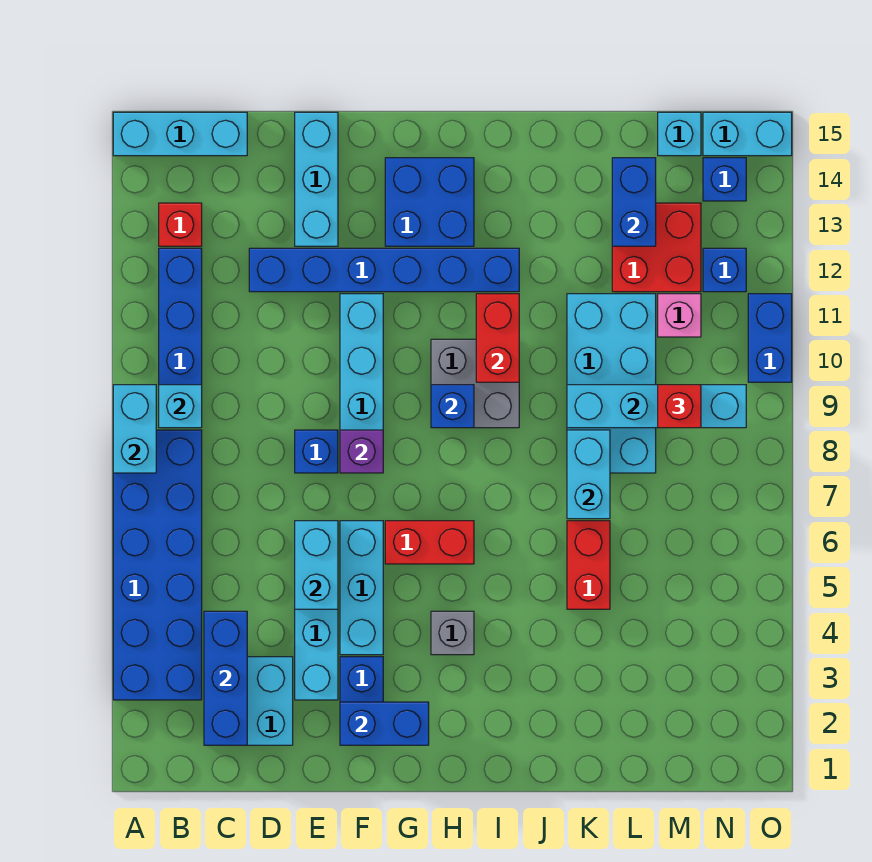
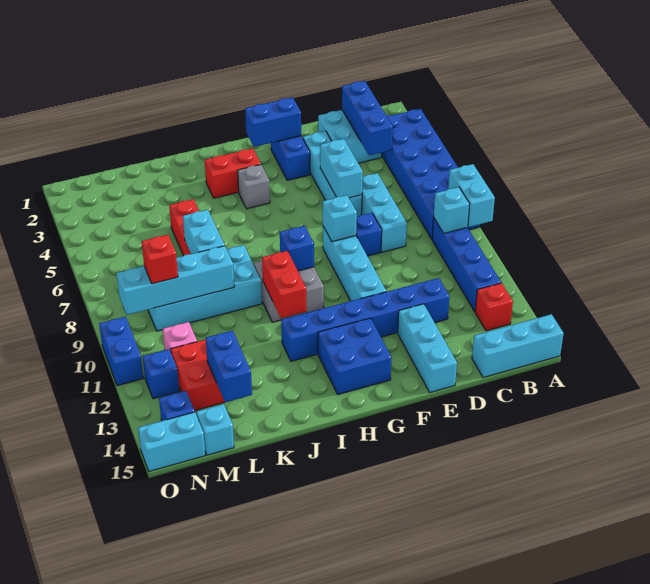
cyan brick F4:F6 level 1 -> cyan brick D6:D8 level 1
purple brick F8 level 2 -> cyan brick F8 level 2
red brick G6:H6 level 1 -> red brick H3:I3 level 1
cyan brick K8:L11 level 1 -> cyan brick J8:M9 level 1

